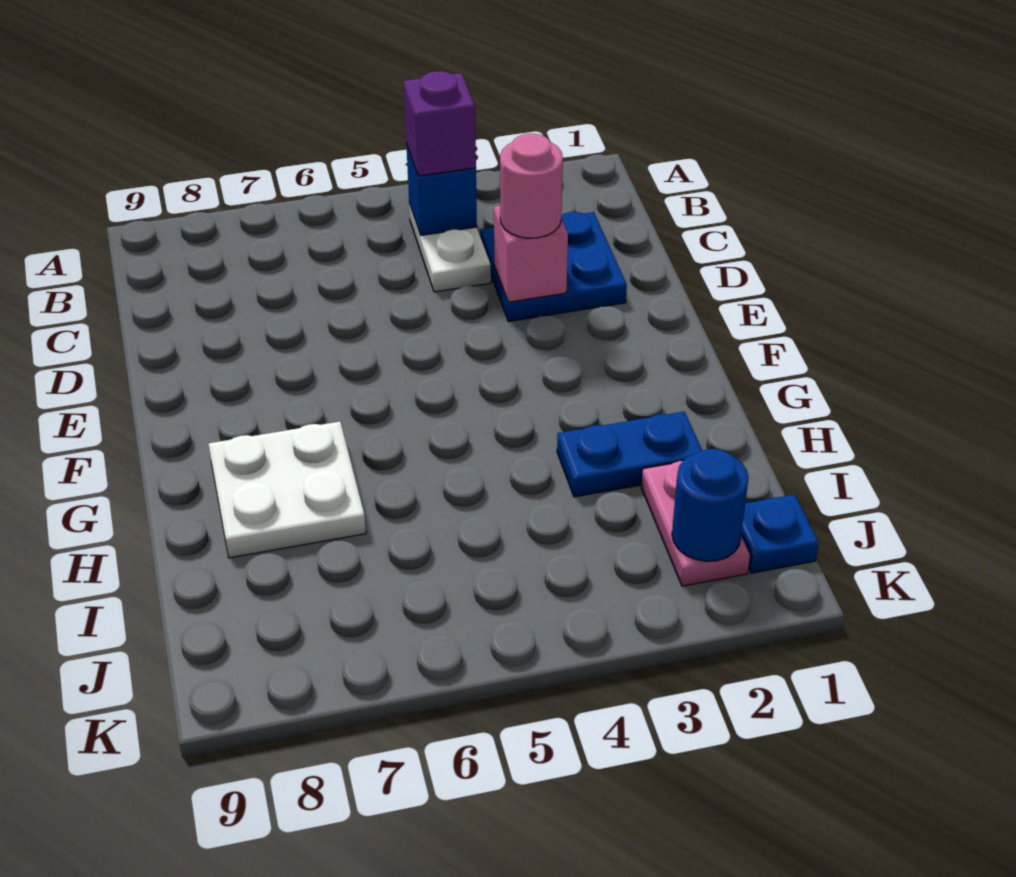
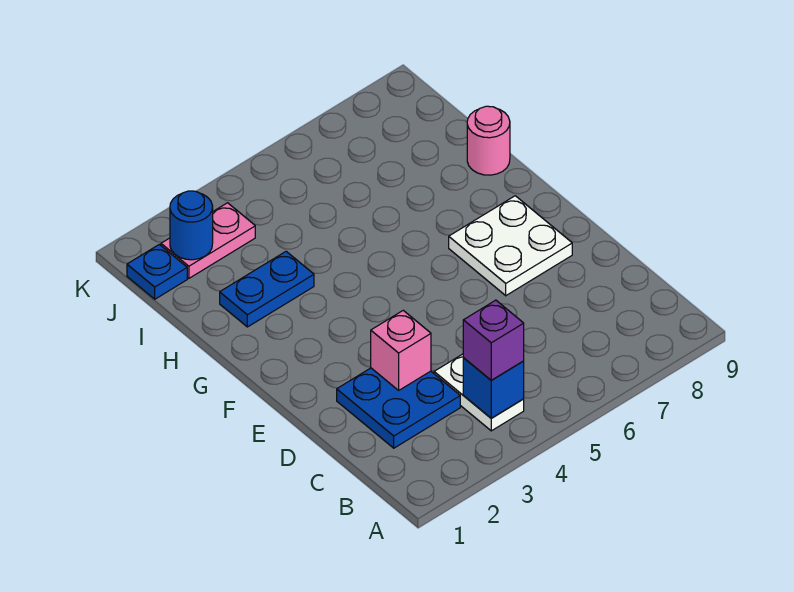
pink round brick D3 level 3 -> pink round brick H9 level 1
white plate G7:H8 level 1 -> white plate E7:F8 level 1
pink plate I2:J2 level 1 -> pink plate J2:J3 level 1

